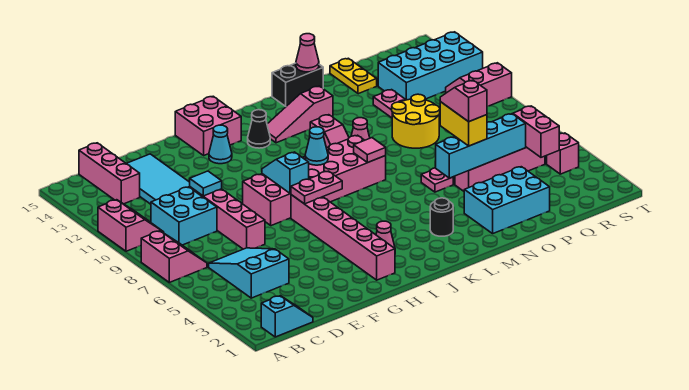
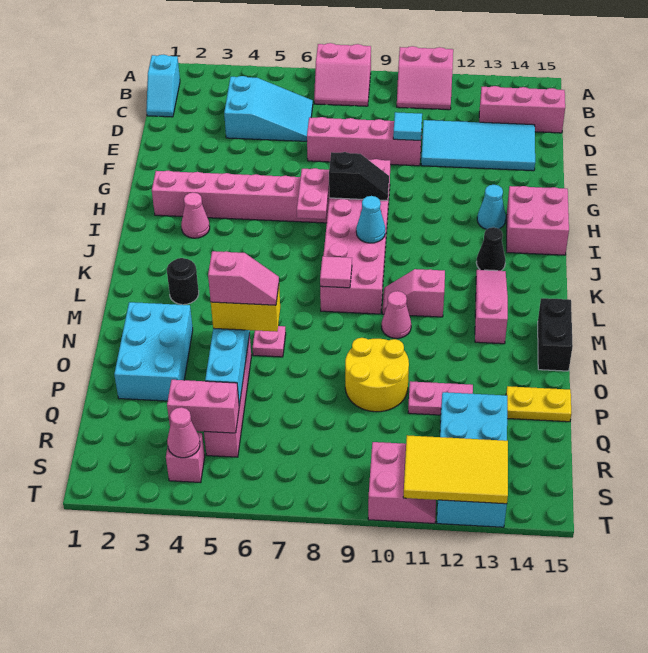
cyan brick C9:D10 level 1 -> none
cyan slope H8:H9 level 2 top 8 -> black slope H8:H9 level 2 top 8
pink cone N15 level 2 -> pink cone S4 level 2
none -> yellow tile S11:T13 level 2

